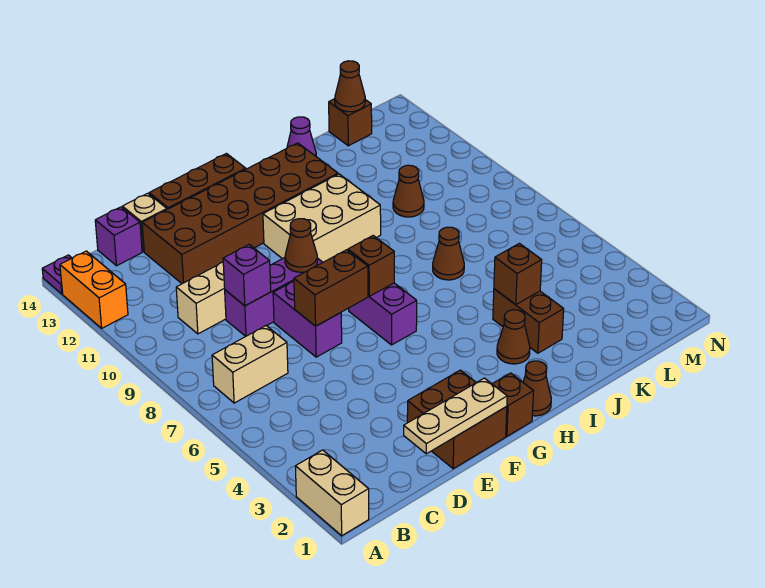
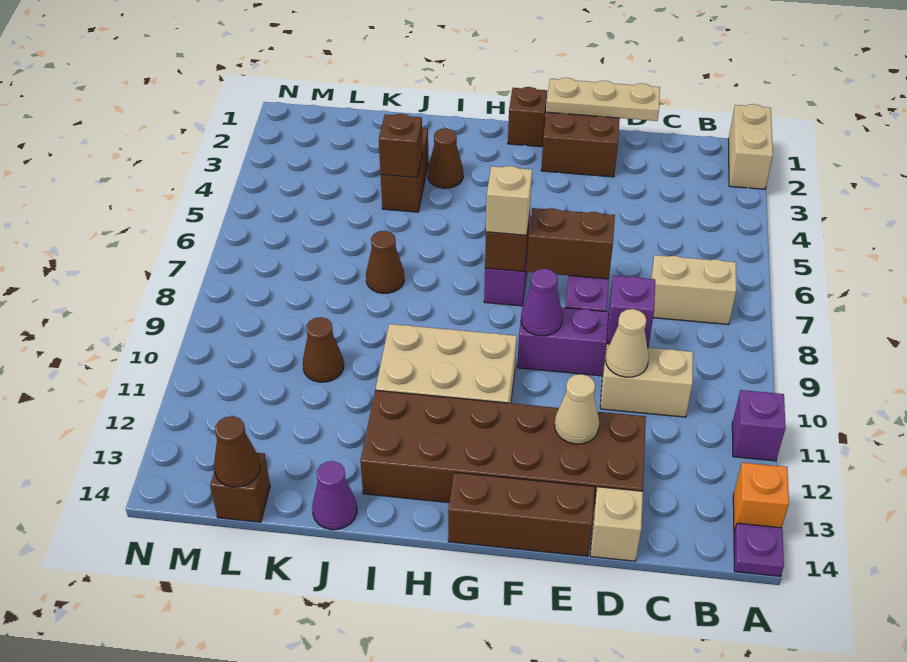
orange brick A12:A13 level 1 -> orange brick A13 level 1
purple brick C14 level 1 -> purple brick A11 level 1
none -> tan cone D10 level 2
none -> tan cone E12 level 2
brown cone F9 level 2 -> purple cone F9 level 2
none -> tan brick G7 level 3
brown cone H1 level 1 -> none

